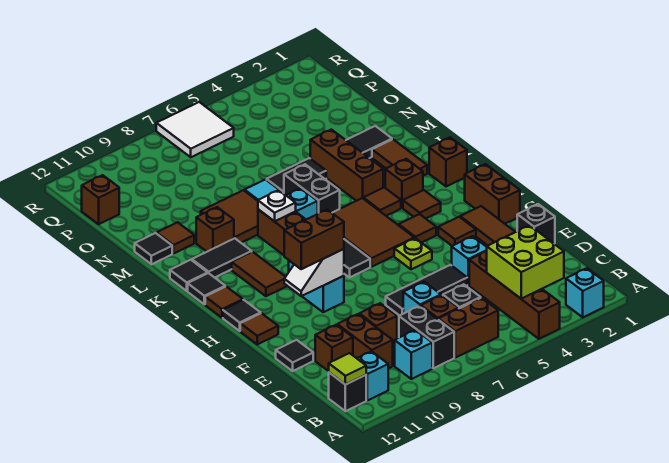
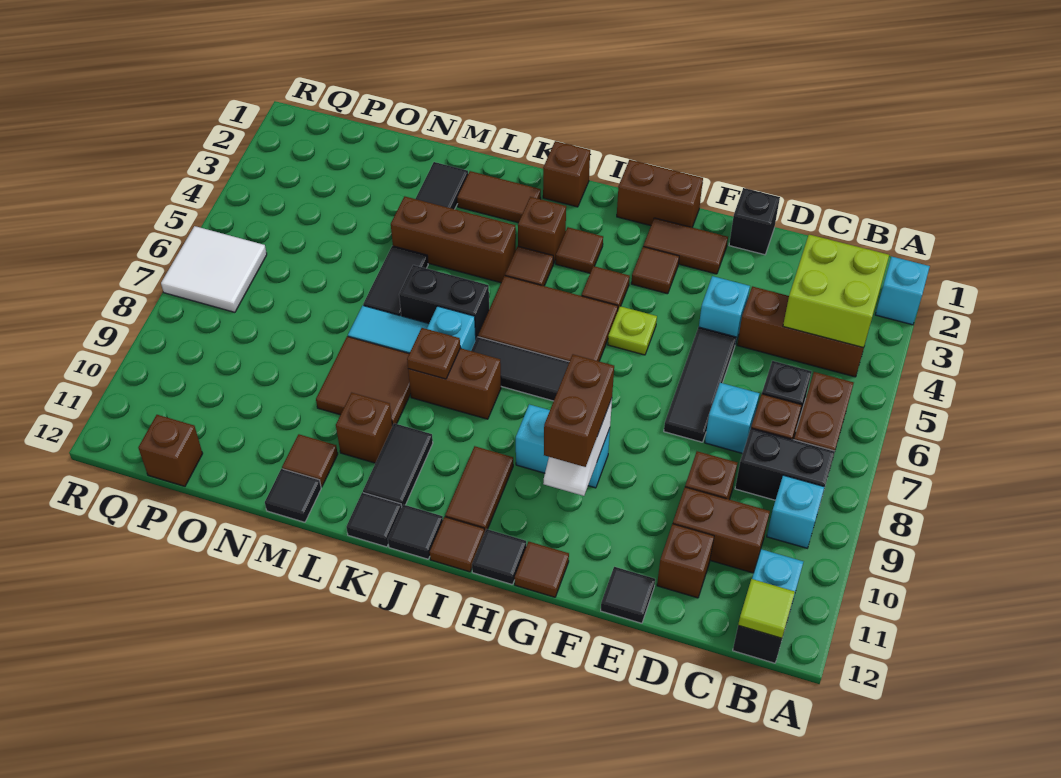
brown brick A4:D4 level 1 -> brown brick B4:D4 level 1
brown tile I10:J10 level 1 -> brown tile I10:I11 level 1
white plate K8 level 2 -> brown plate K8 level 2

